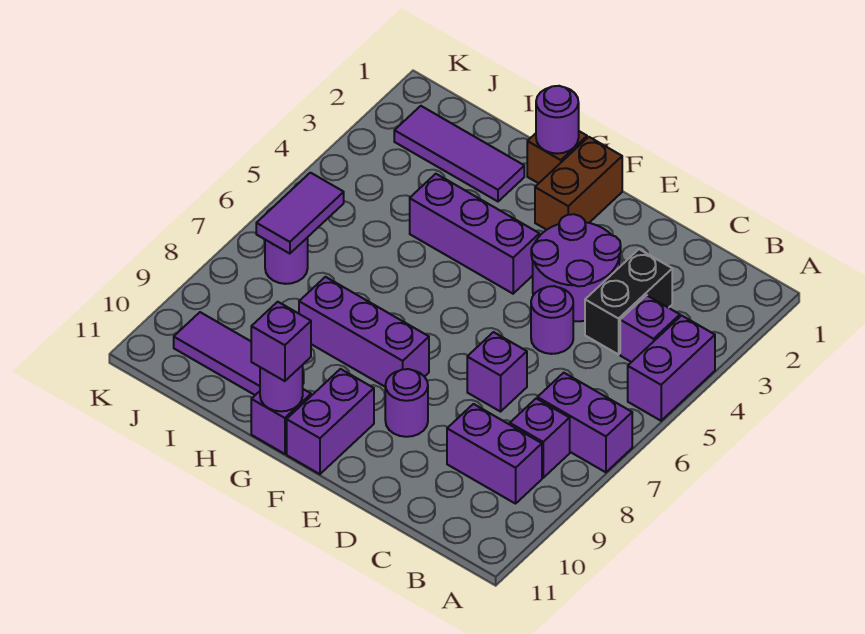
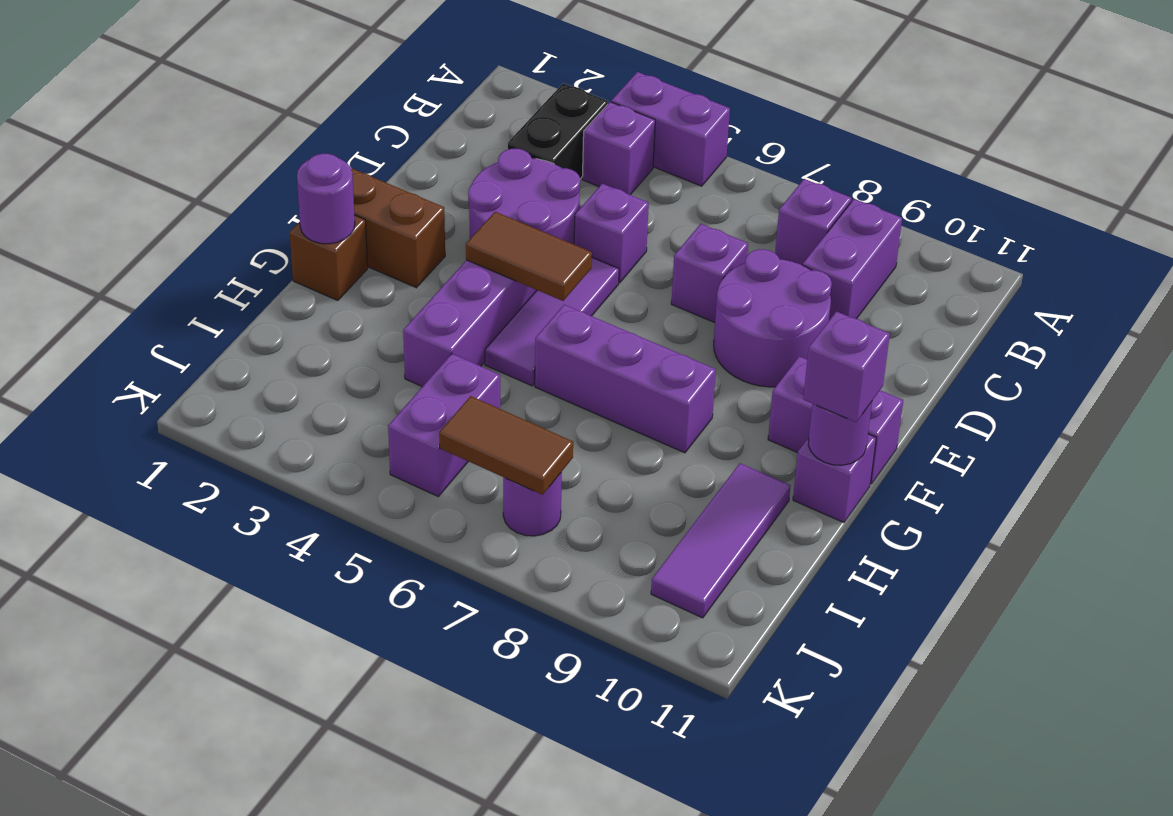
purple brick A7:B7 level 1 -> purple brick I5:J5 level 1
black brick C3:C4 level 1 -> black brick B3:C3 level 1
purple round brick D5 level 1 -> purple brick D5 level 1
purple round brick E9 level 1 -> purple round brick D8:E9 level 1
none -> brown tile F4:F5 level 2
purple brick F8:H8 level 1 -> purple brick G6:G8 level 1
purple tile H2:J2 level 1 -> purple tile E5:G5 level 1
purple tile J6:J7 level 2 -> brown tile J6:J7 level 2

